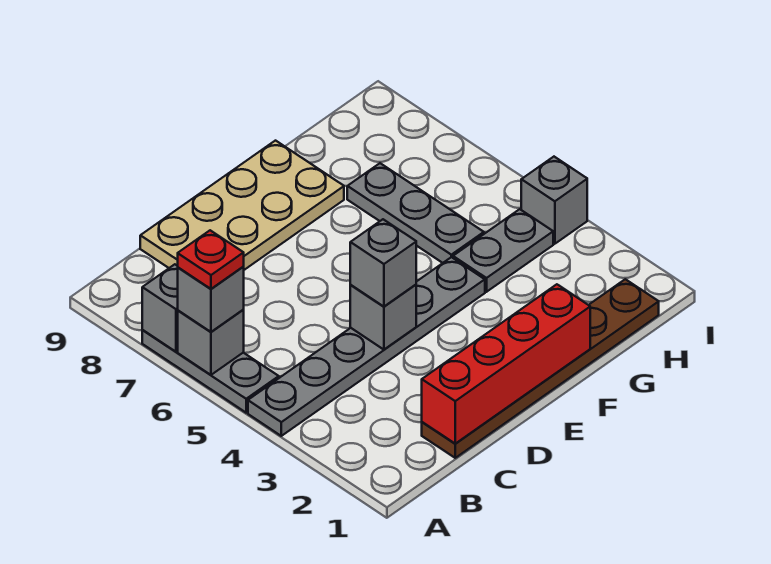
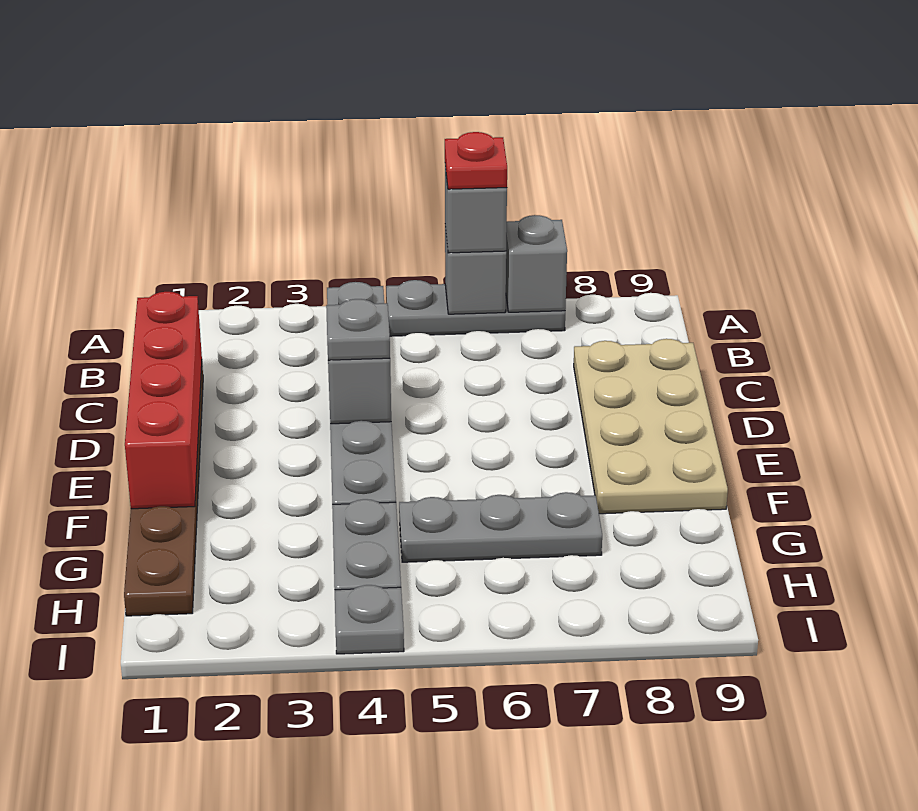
grey brick D4 level 3 -> grey plate D4 level 3
grey brick I4 level 1 -> grey plate I4 level 1

